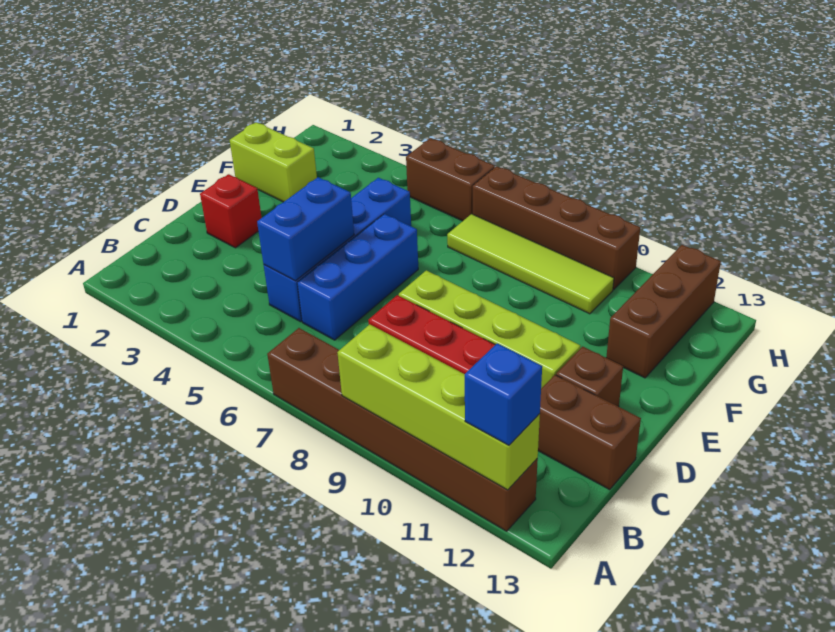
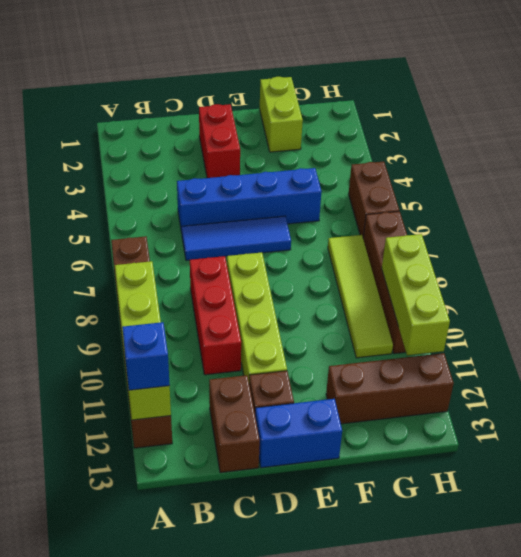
blue brick C5:D5 level 2 -> blue brick D13:E13 level 1
blue brick C6:E6 level 1 -> blue tile C6:E6 level 1
red brick D2 level 1 -> red brick D2:D3 level 1
none -> lime brick H9:H11 level 2

